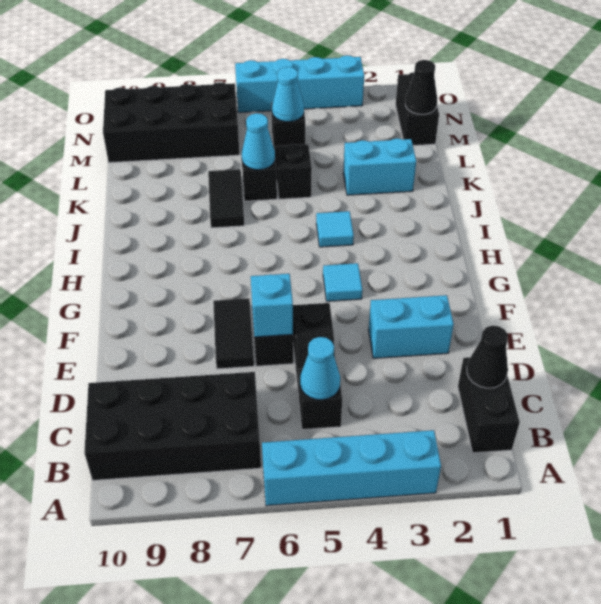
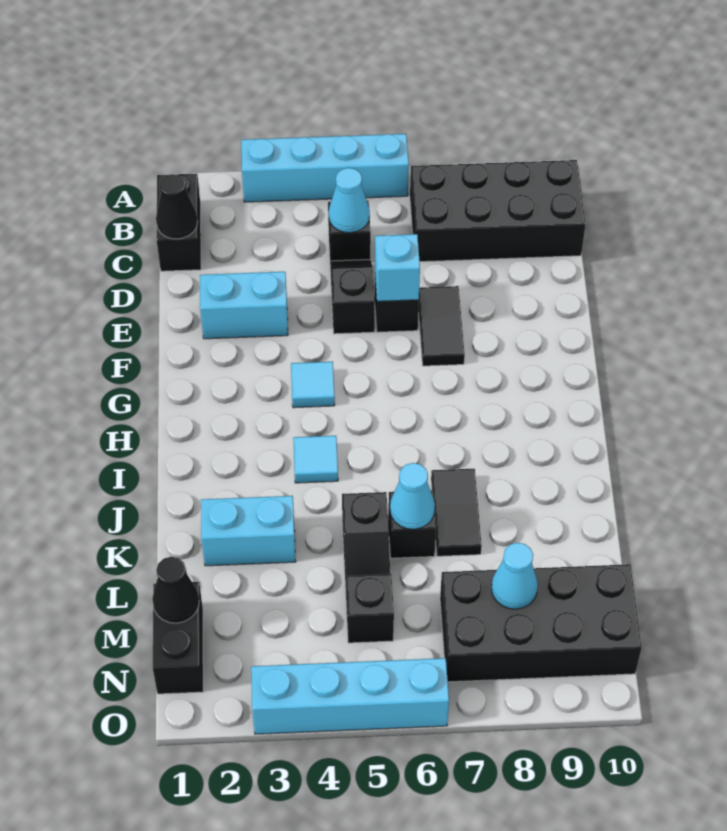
cyan cone M5 level 2 -> cyan cone M8 level 2

